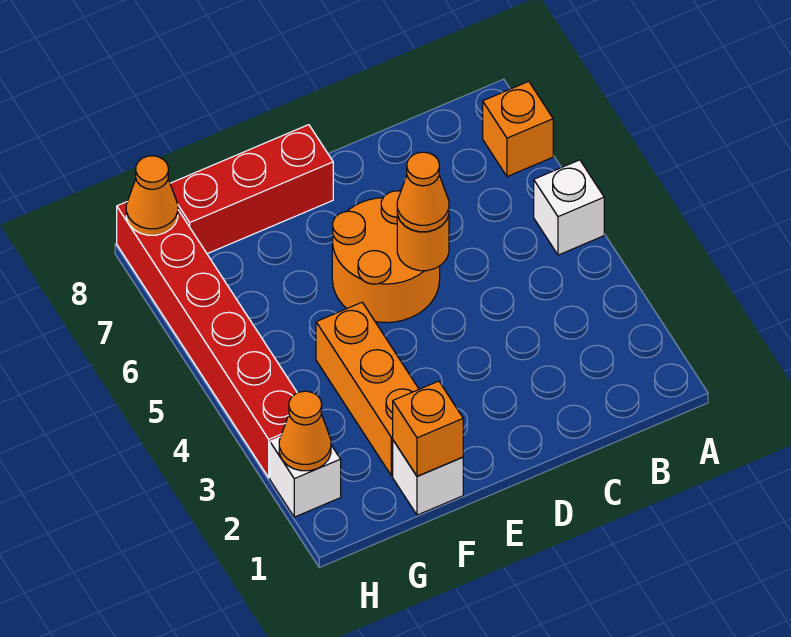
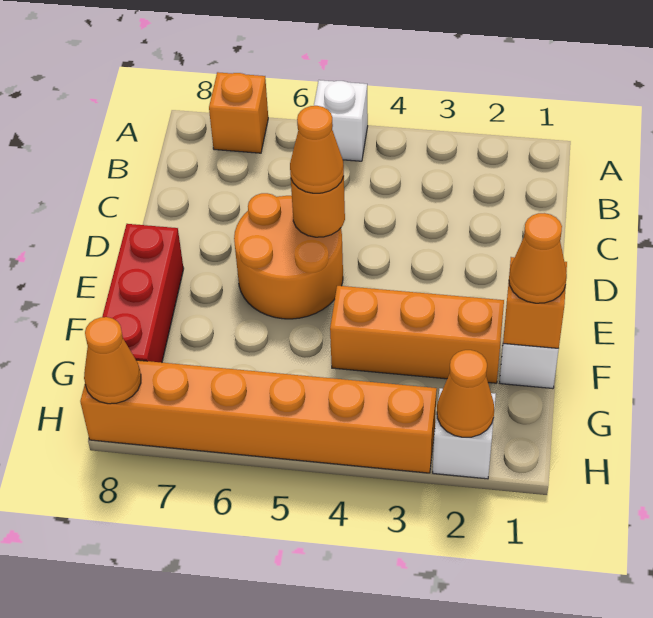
none -> orange cone F1 level 3
red brick H3:H8 level 1 -> orange brick H3:H8 level 1

